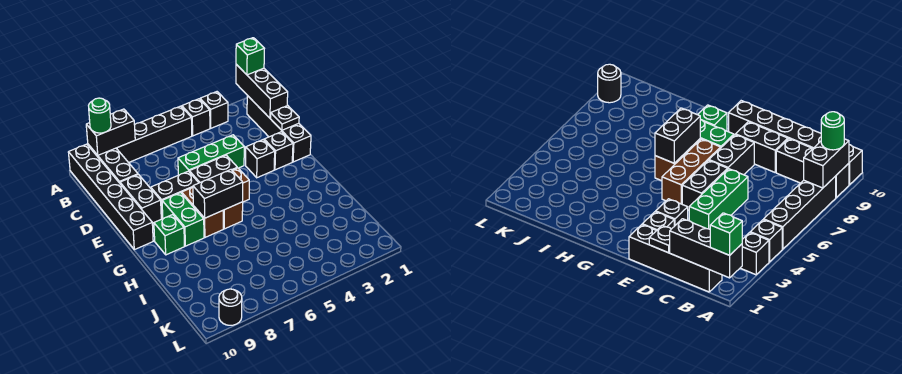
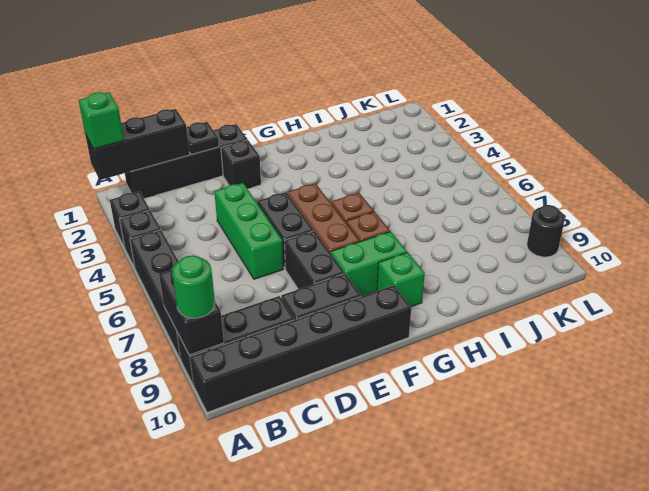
black brick E3 level 1 -> none
black brick G6:G7 level 2 -> none

